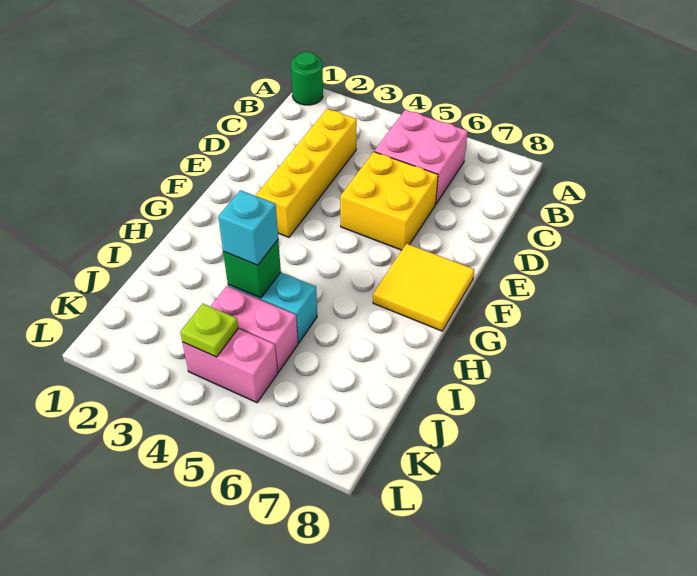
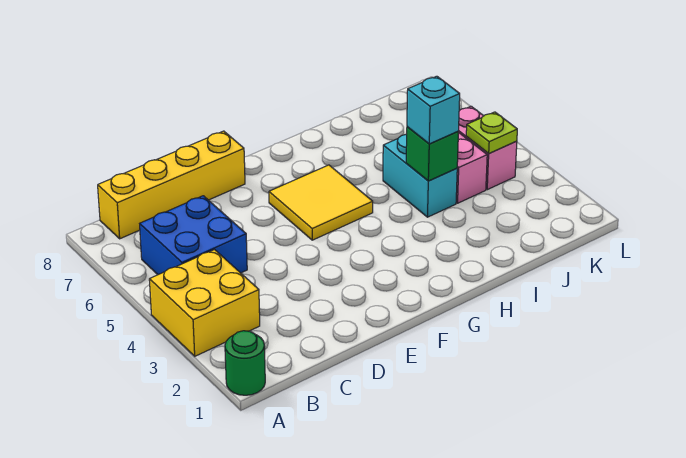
pink brick B5:C6 level 1 -> blue brick B5:C6 level 1
yellow brick C3:F3 level 1 -> yellow brick B8:E8 level 1
yellow brick D5:E6 level 1 -> yellow brick A3:B4 level 1
yellow tile F7:G8 level 1 -> yellow tile F5:G6 level 1

